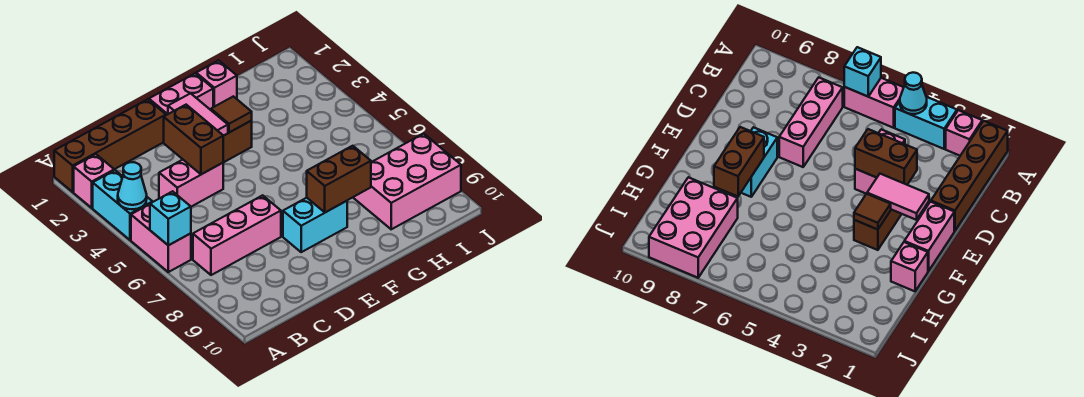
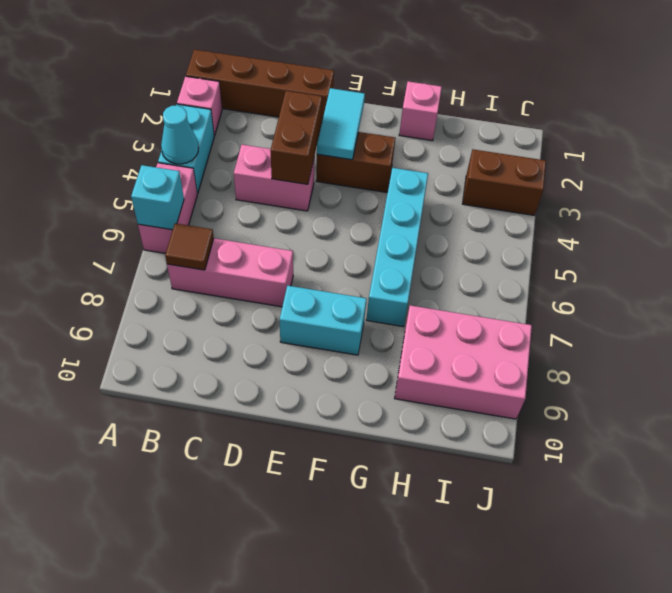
pink brick E1:F1 level 1 -> none
pink tile E2:E3 level 2 -> cyan tile E2:E3 level 2
brown tile F3 level 2 -> brown tile B7 level 2
brown brick F8:G8 level 2 -> brown brick I3:J3 level 1
none -> cyan brick G4:G7 level 1

